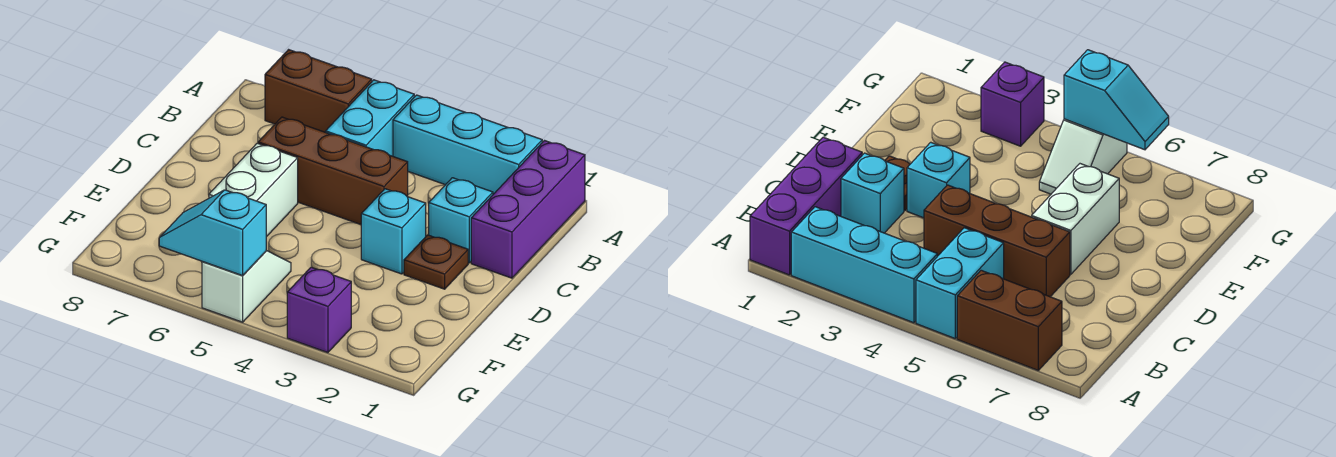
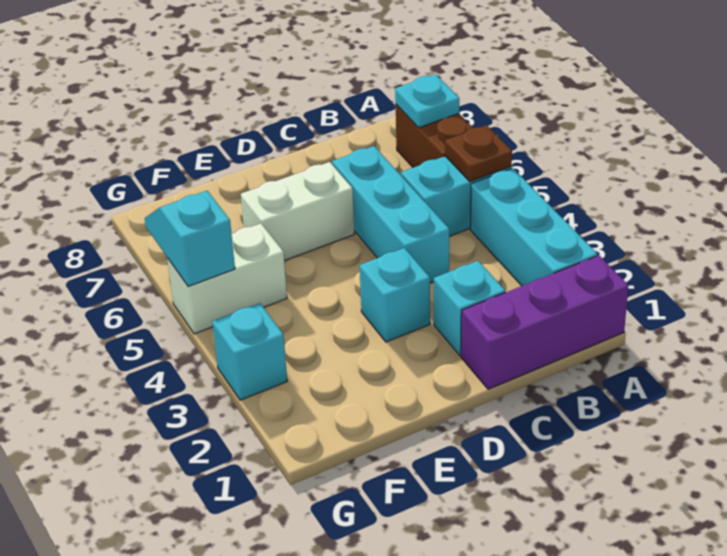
none -> cyan plate A7 level 2
brown brick C4:C6 level 1 -> cyan brick C4:C6 level 1
brown plate D2 level 1 -> brown plate A5 level 2
white slope F5:G5 level 1 top G -> white brick F5:G5 level 1
purple brick G3 level 1 -> cyan brick G3 level 1

